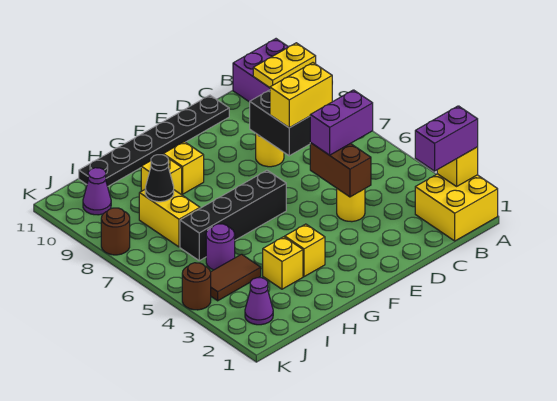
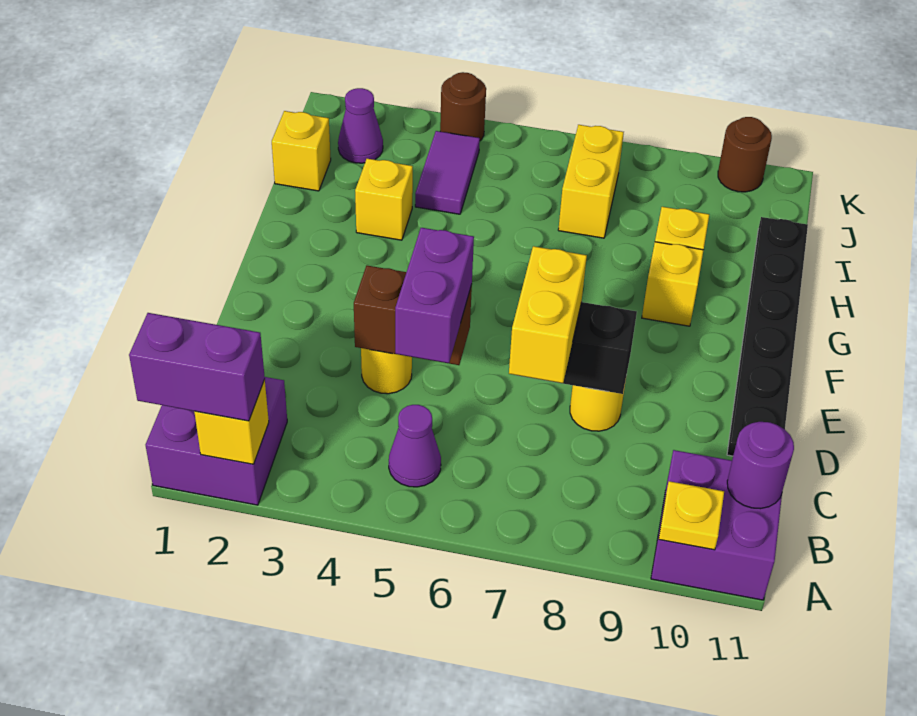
yellow brick A1:B2 level 1 -> purple brick A1:B2 level 1
purple brick A2:B2 level 3 -> purple brick A1:A2 level 3
yellow plate A10:B10 level 2 -> yellow plate A10 level 2
black brick F6:I6 level 1 -> none
yellow brick G3 level 1 -> yellow brick I1 level 1
brown tile I4:J4 level 1 -> purple tile I4:J4 level 1
purple round brick I5 level 1 -> purple round brick B11 level 2
yellow brick I7:I8 level 1 -> yellow brick I7:J7 level 1
black cone I8 level 2 -> none
purple cone J10 level 1 -> purple cone B5 level 1
brown round brick K8 level 1 -> brown round brick K10 level 1

